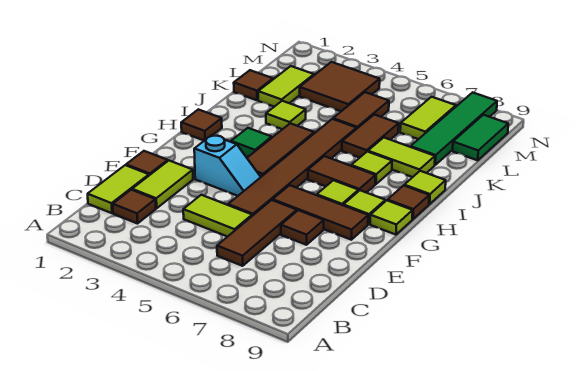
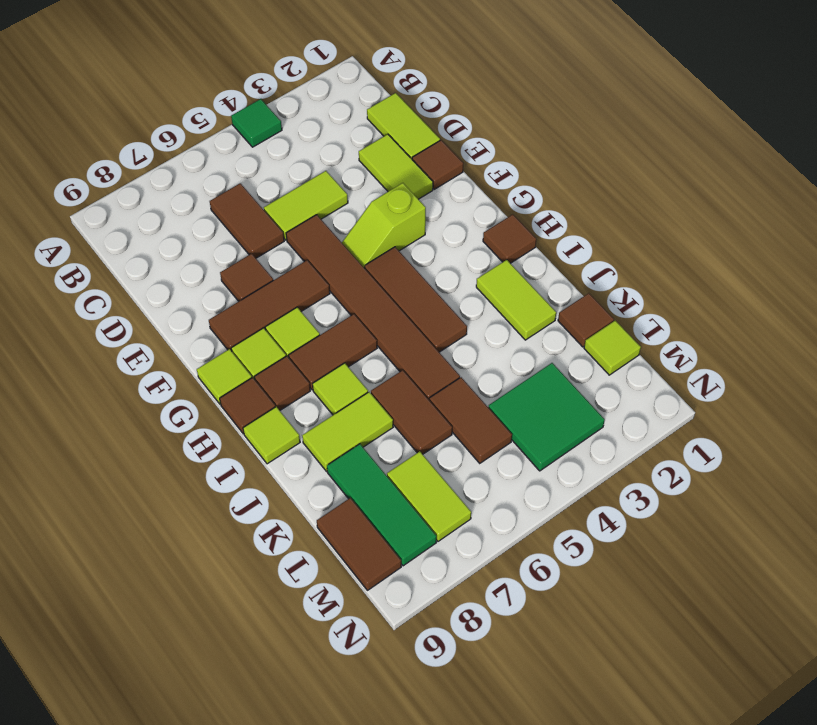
brown tile C2 level 1 -> brown tile H8 level 1
brown tile C6:E6 level 1 -> brown tile C6:D6 level 1
cyan slope F3:F4 level 1 top 3 -> lime slope F3:F4 level 1 top 3
green tile H3 level 1 -> green tile A4 level 1
lime tile J3 level 1 -> lime tile L1 level 1
lime tile K2:L2 level 1 -> lime tile I2:J2 level 1
green tile K8:N8 level 1 -> green tile K8:M8 level 1
brown tile L3:M4 level 1 -> green tile L3:M4 level 1
green tile L9:M9 level 1 -> brown tile L9:M9 level 1

